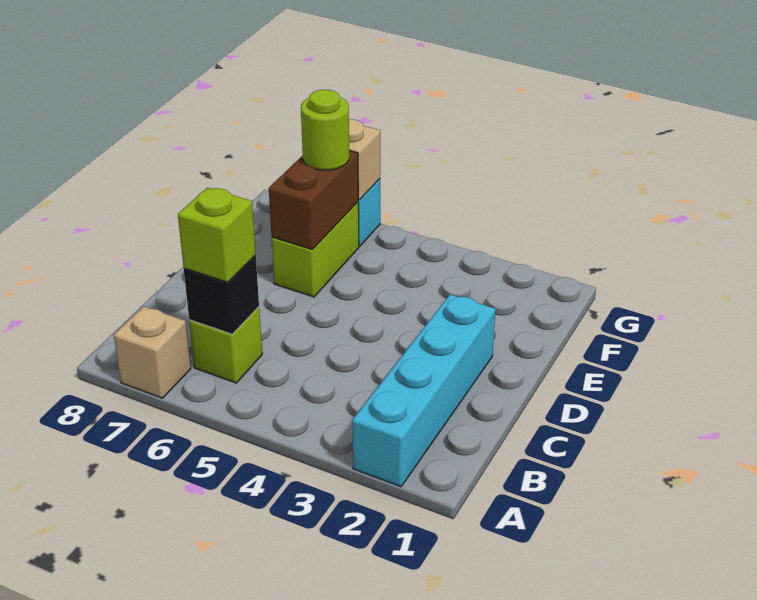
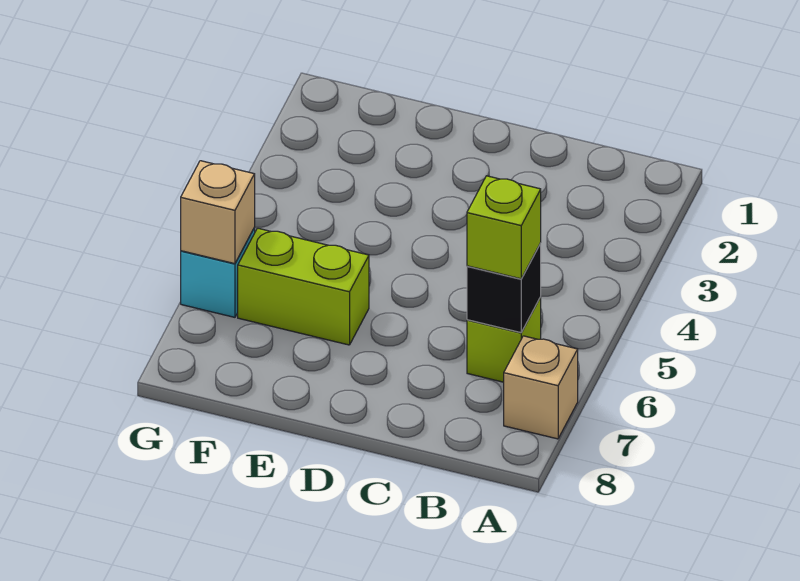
cyan brick A2:D2 level 1 -> none
brown brick E6:F6 level 2 -> none
lime round brick F6 level 3 -> none

